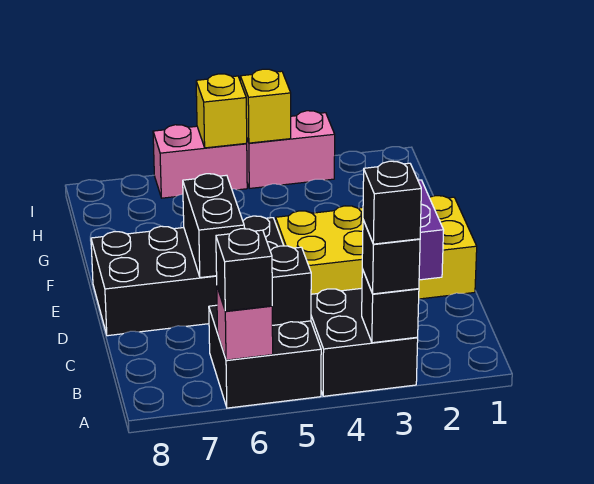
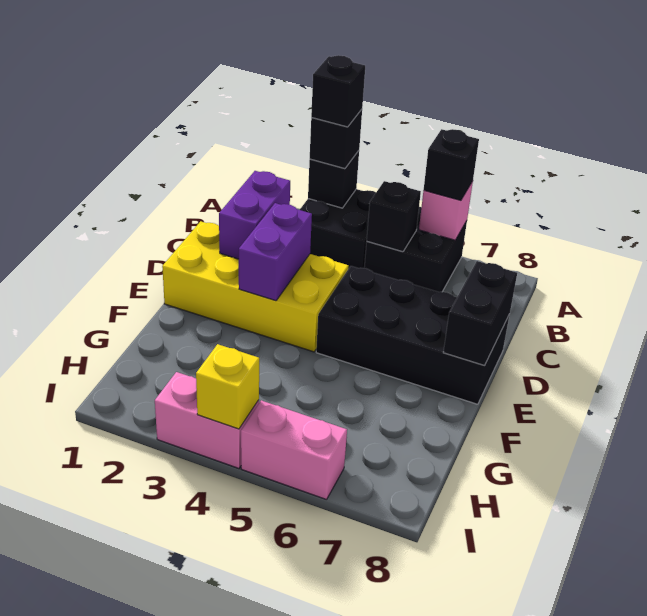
none -> purple brick D3:E3 level 2
black brick D6:E6 level 2 -> black brick D8:E8 level 2
yellow brick I5 level 2 -> none

